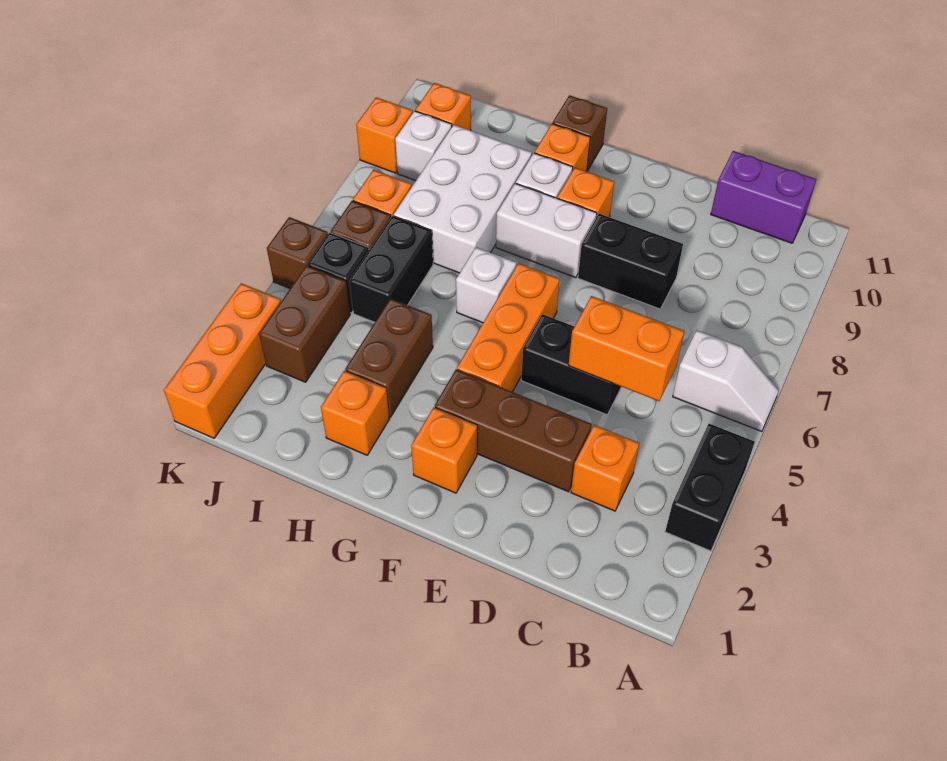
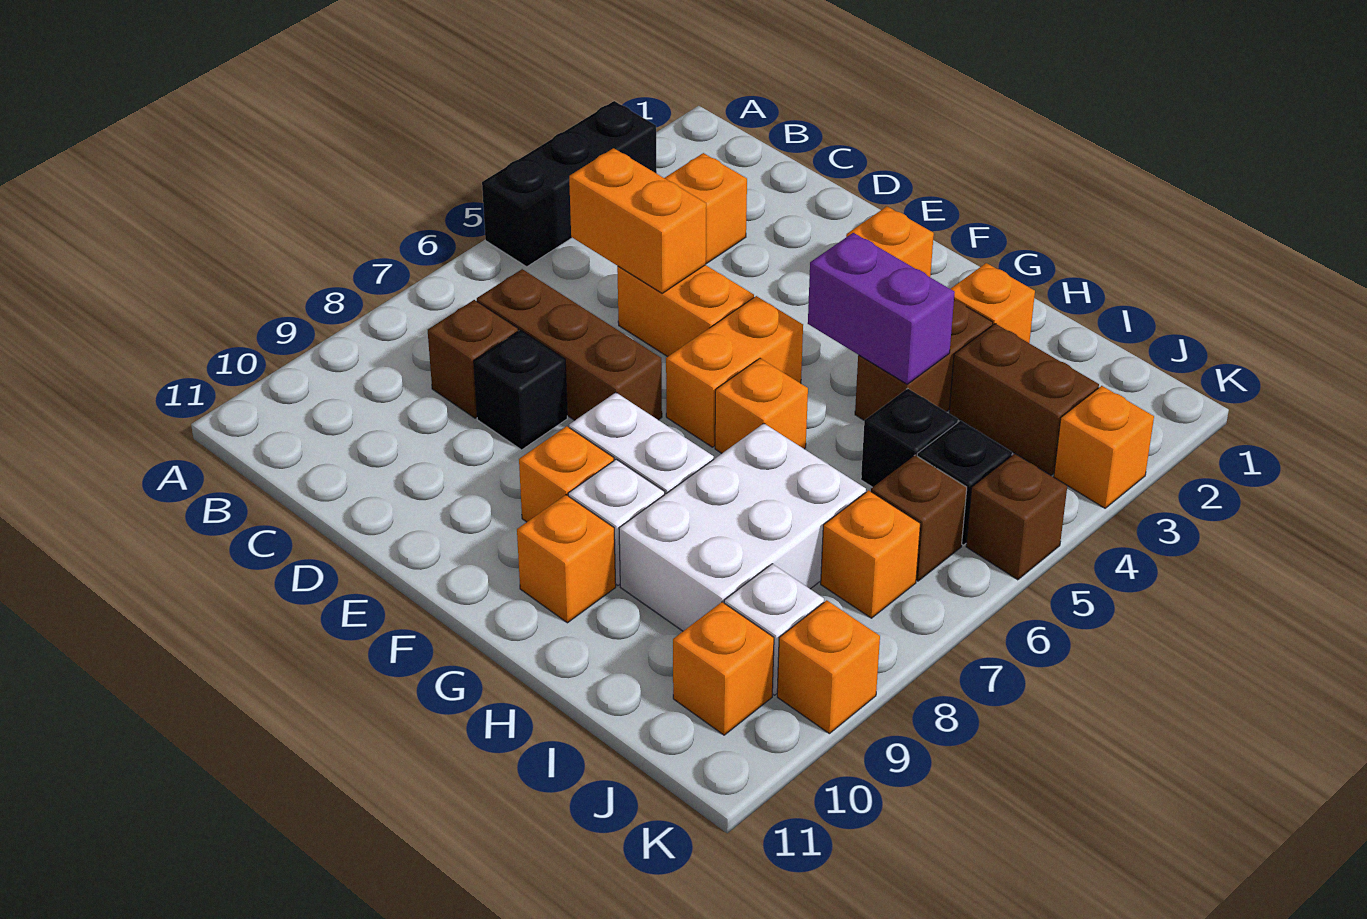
black brick A3:A4 level 1 -> black brick A3:A5 level 1
white slope A6:B6 level 1 top B -> none
purple brick B11:C11 level 1 -> purple brick G4:H4 level 2
brown brick D3:F3 level 1 -> brown brick C7:E7 level 1
black brick D5:E5 level 1 -> orange brick D5:E5 level 1
black brick D8:E8 level 1 -> black brick D8 level 1
orange brick F4:F6 level 1 -> orange brick F5:F6 level 1
white brick G6 level 1 -> orange brick G6 level 1
brown brick G11 level 1 -> brown brick C8 level 1
black brick I5:I6 level 1 -> black brick I5 level 1
brown brick J3:J4 level 1 -> brown brick I3:J3 level 1
orange brick K1:K3 level 1 -> orange brick K3 level 1

